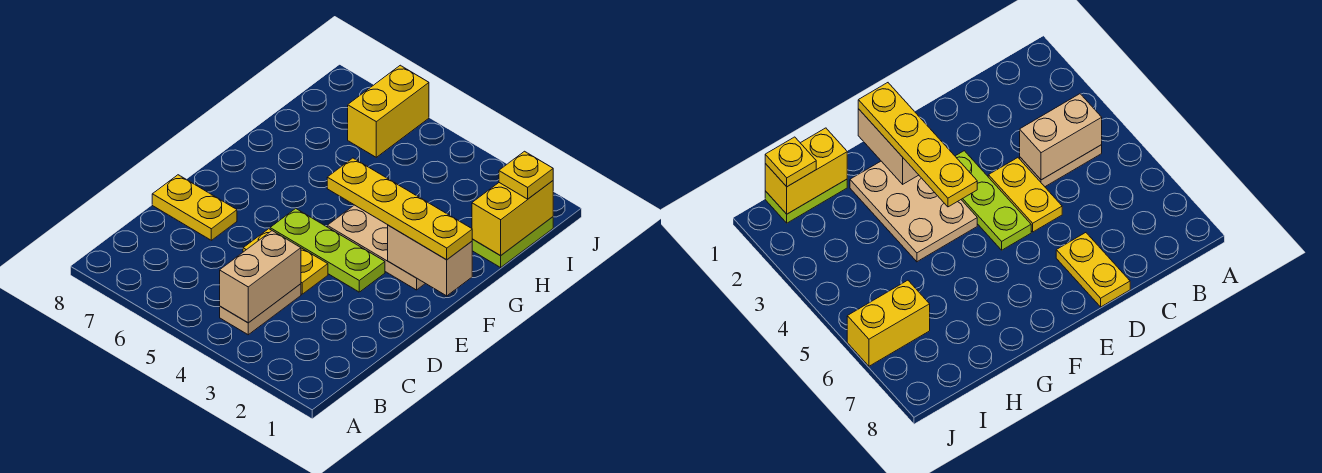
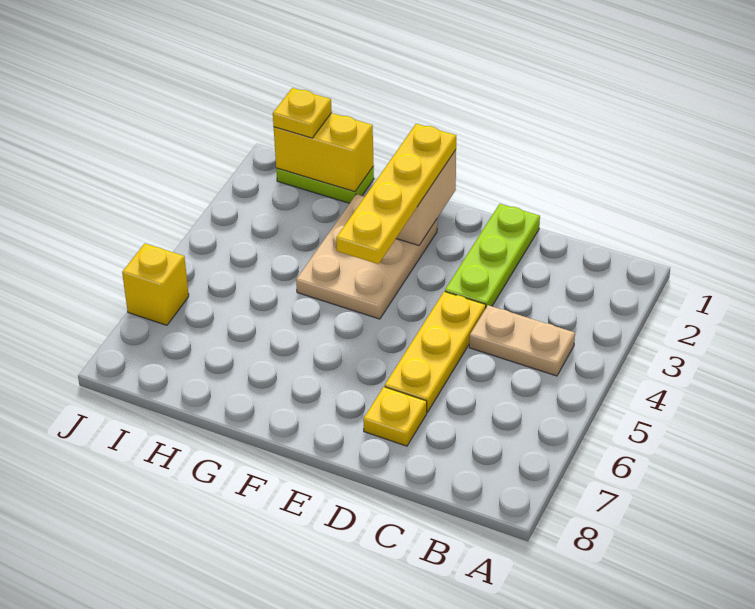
tan brick B4:C4 level 2 -> none
yellow plate D4:D5 level 1 -> yellow plate D4:D6 level 1
yellow plate D7:D8 level 1 -> yellow plate D7 level 1
lime plate E3:E5 level 1 -> lime plate D1:D3 level 1
yellow brick I6:J6 level 1 -> yellow brick J6 level 1

